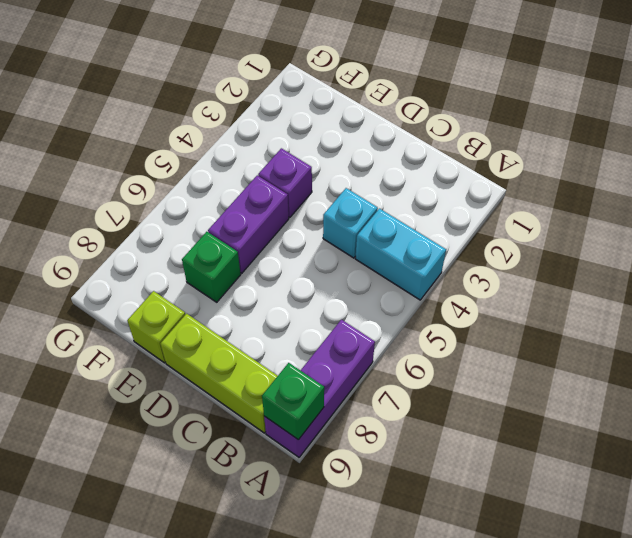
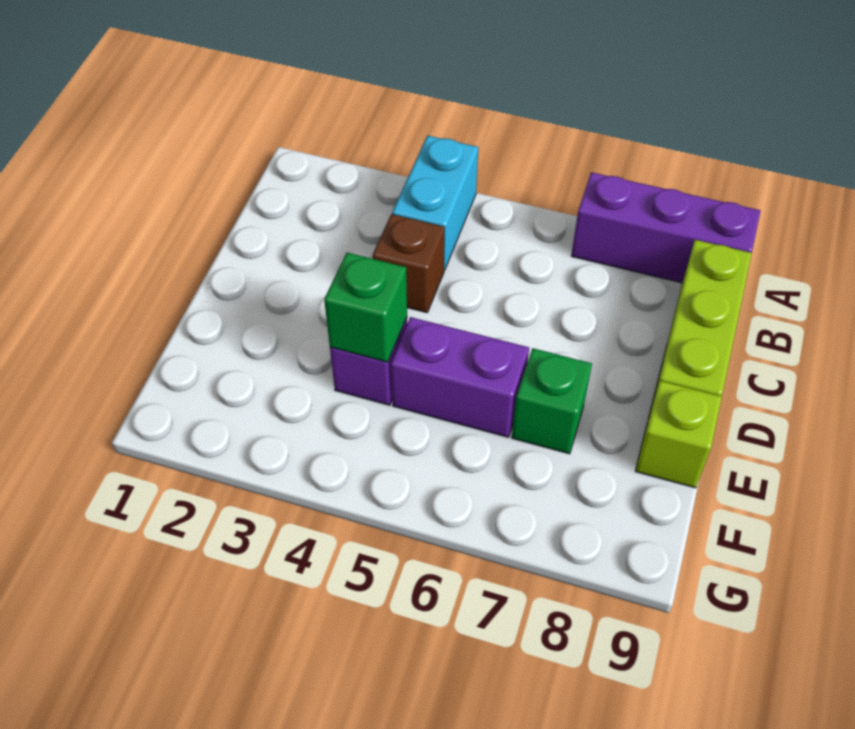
green brick A9 level 2 -> green brick E4 level 2
cyan brick C4 level 1 -> brown brick C4 level 1

